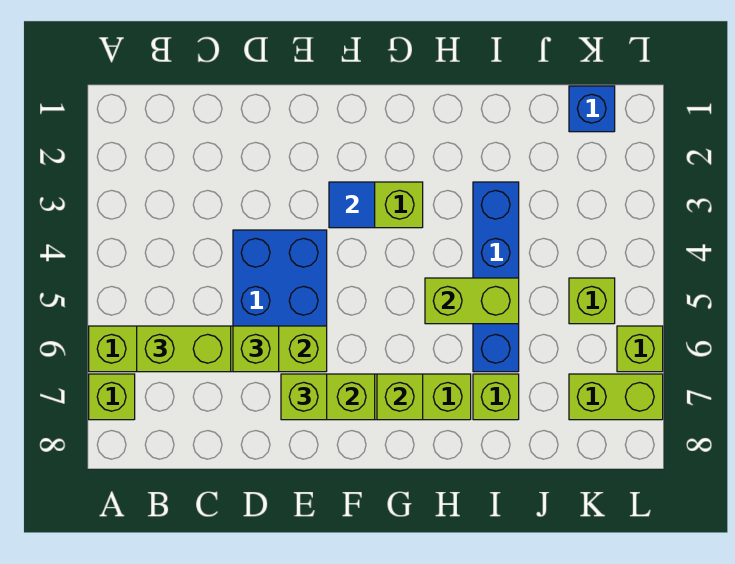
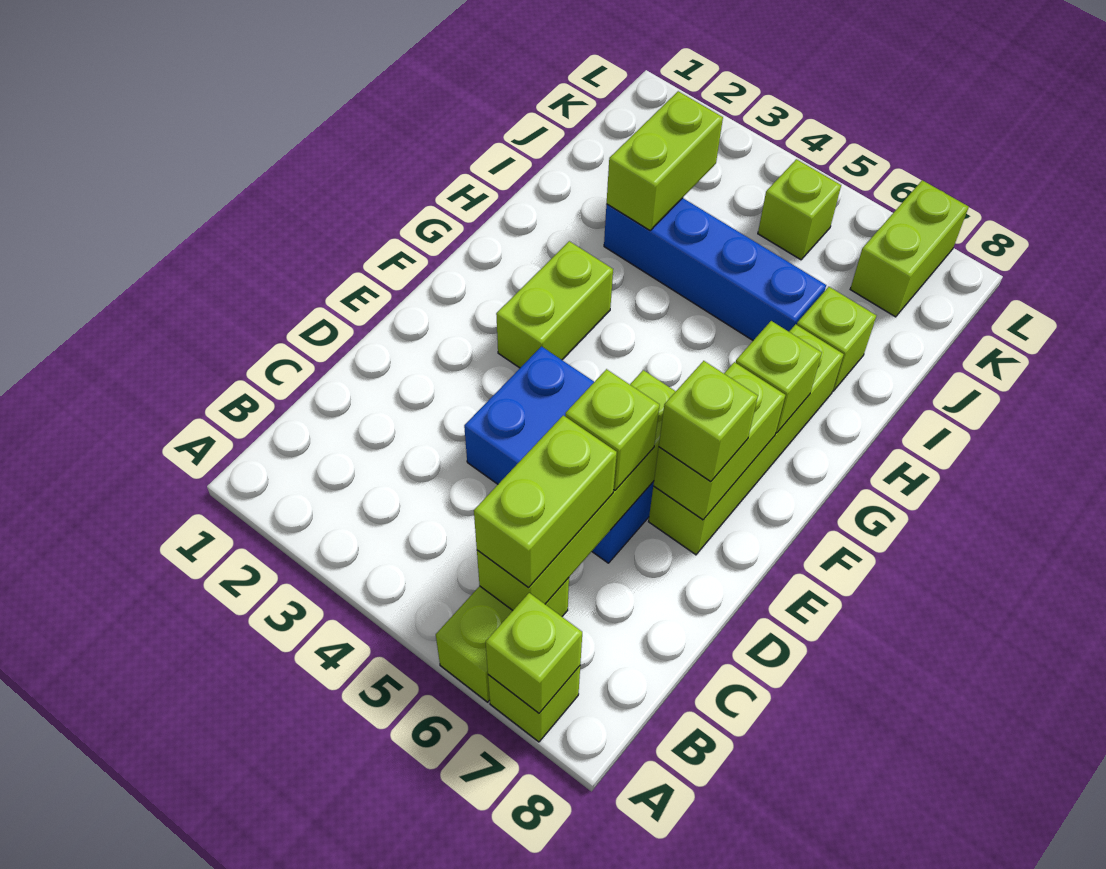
blue tile F3 level 2 -> none
lime brick H5:I5 level 2 -> lime brick I3:J3 level 2
blue brick K1 level 1 -> none
lime brick L6 level 1 -> lime brick A7 level 2

